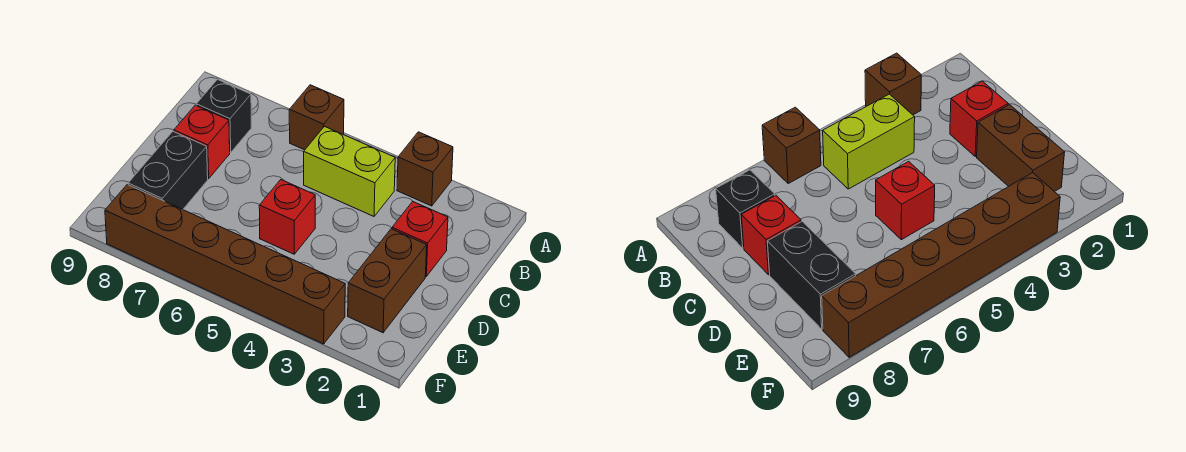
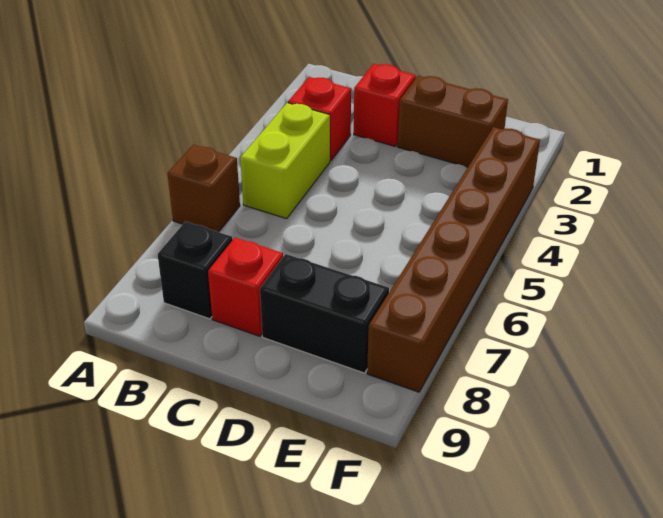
brown brick A3 level 1 -> none
red brick D5 level 1 -> red brick B3 level 1

